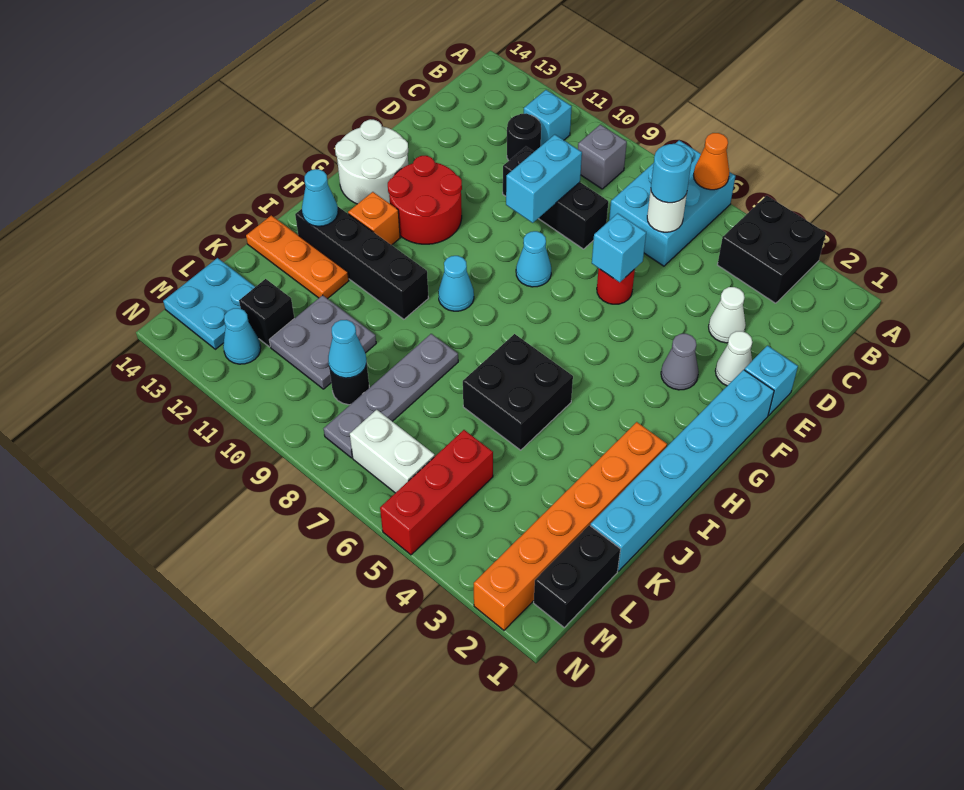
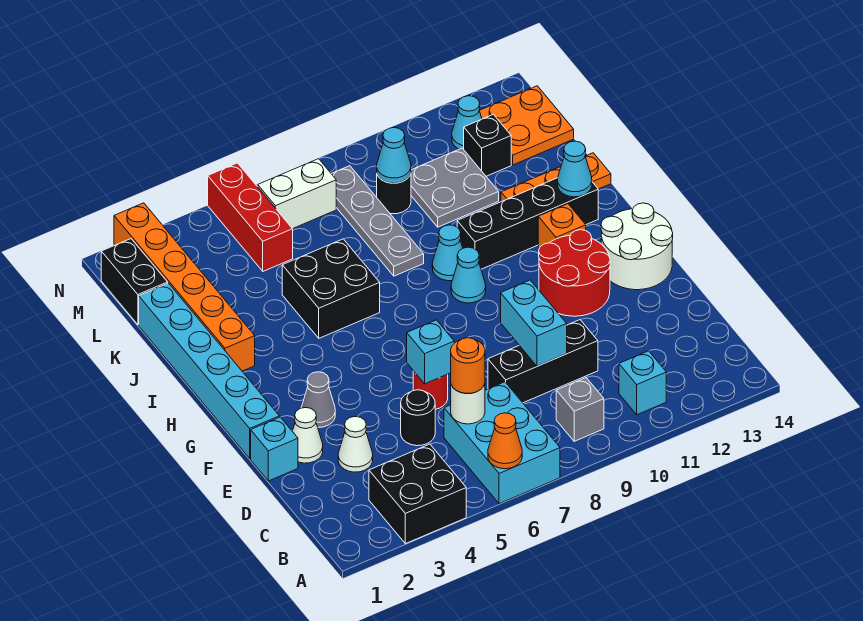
cyan round brick C6 level 3 -> orange round brick C6 level 3
black round brick C11 level 1 -> black round brick D5 level 1
cyan cone F8 level 1 -> cyan cone I9 level 1
cyan plate L13:M14 level 1 -> orange plate L13:M14 level 1

